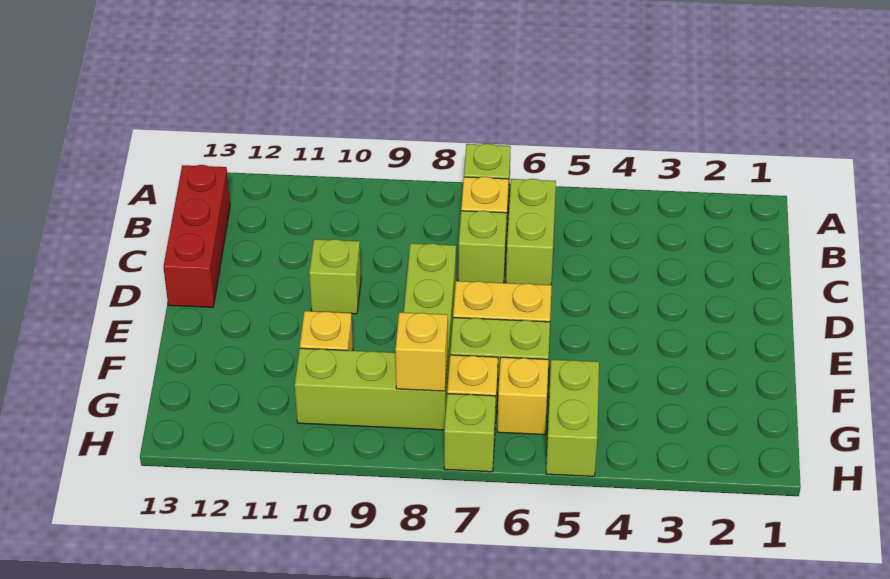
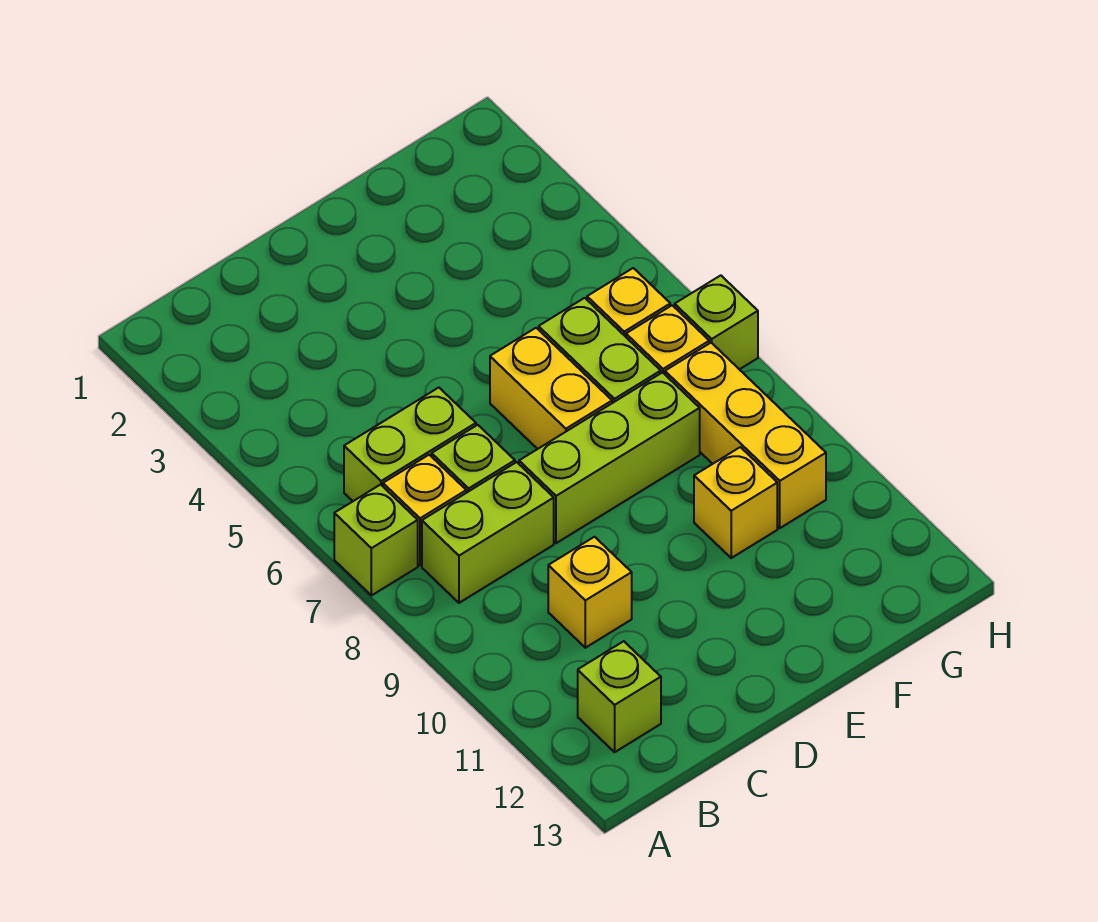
red brick B13:D13 level 1 -> none
lime brick D10 level 1 -> lime brick B12 level 1
lime brick G5:H5 level 1 -> lime brick B8:C8 level 1
lime brick G8:G10 level 1 -> yellow brick G8:G10 level 1
yellow brick G8 level 2 -> yellow brick C10 level 1

